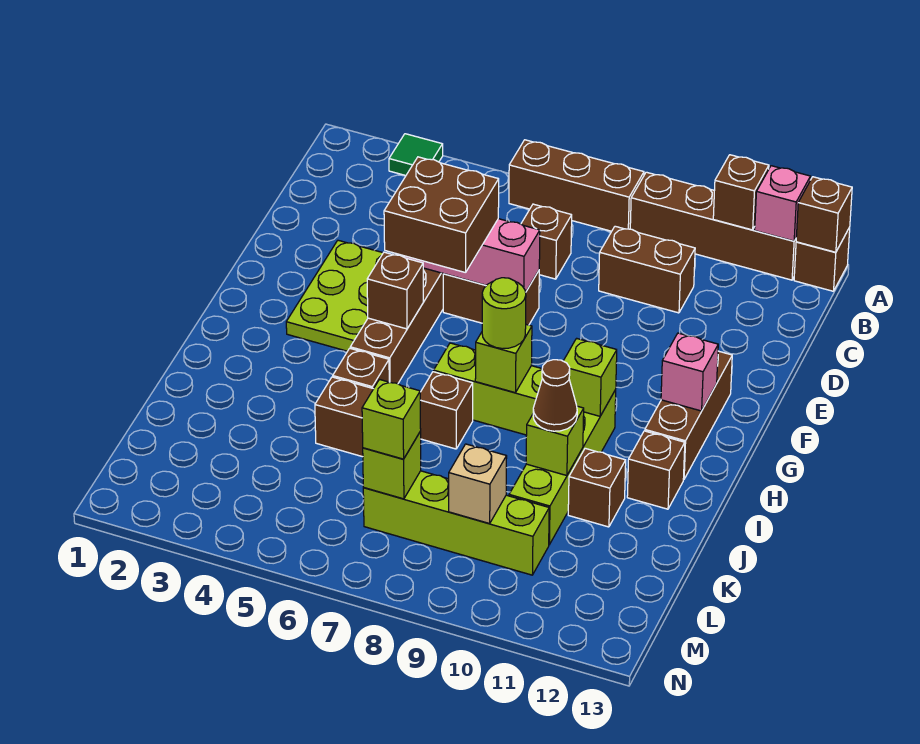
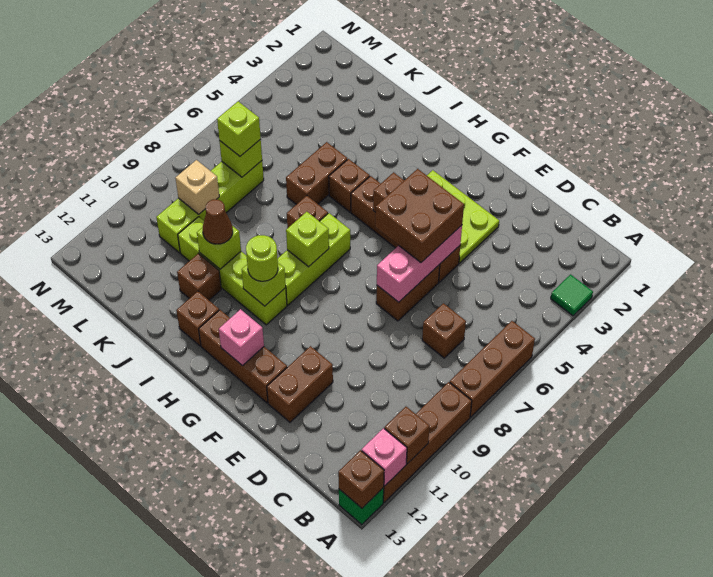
brown brick A13 level 1 -> green brick A13 level 1
brown brick C9:C10 level 1 -> brown brick E11:E12 level 1
lime round brick H8 level 3 -> lime round brick H10 level 3

